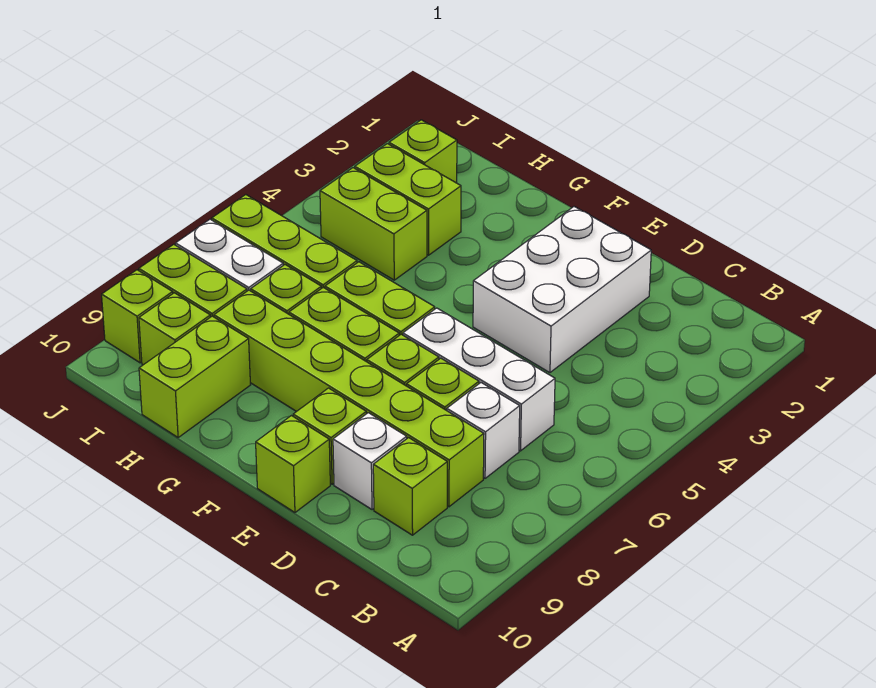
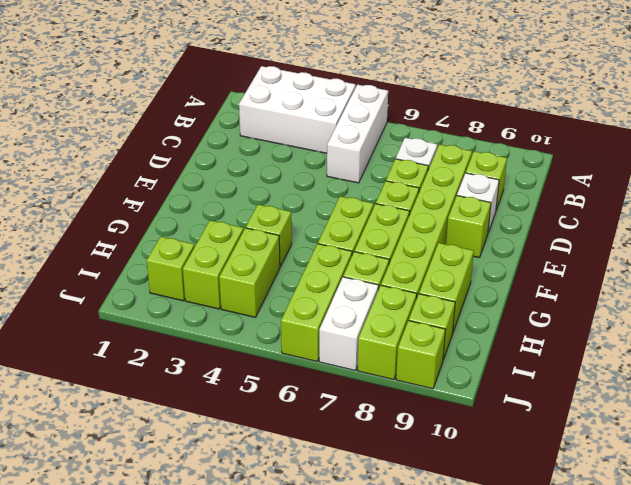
white brick C6:E6 level 1 -> white brick A5:C5 level 1
white brick D2:E4 level 1 -> white brick A2:B4 level 1
lime brick E10 level 1 -> lime brick G4 level 1
lime brick H9:H10 level 1 -> lime brick G9:H9 level 1

